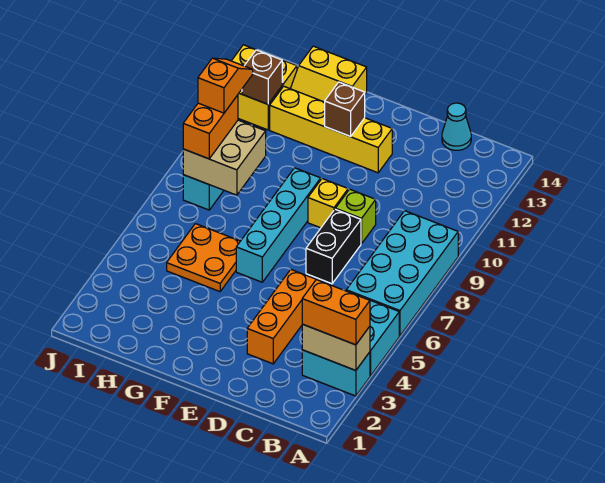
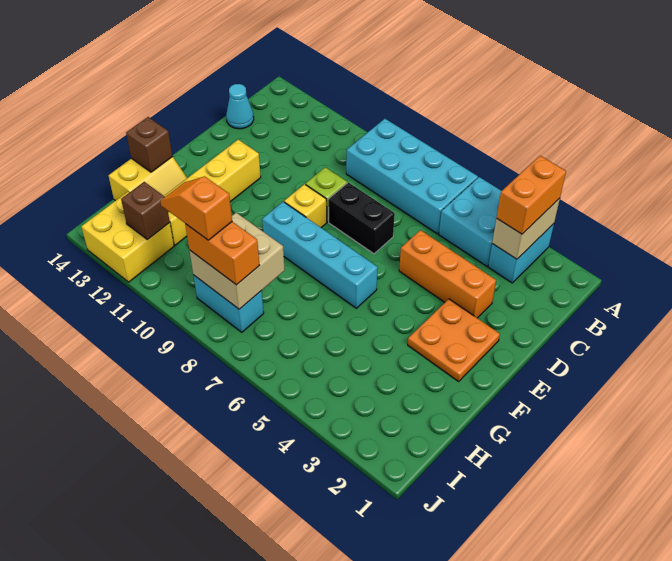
brown brick F12 level 2 -> brown brick G14 level 2
orange plate G5:H6 level 1 -> orange plate E2:F3 level 1

